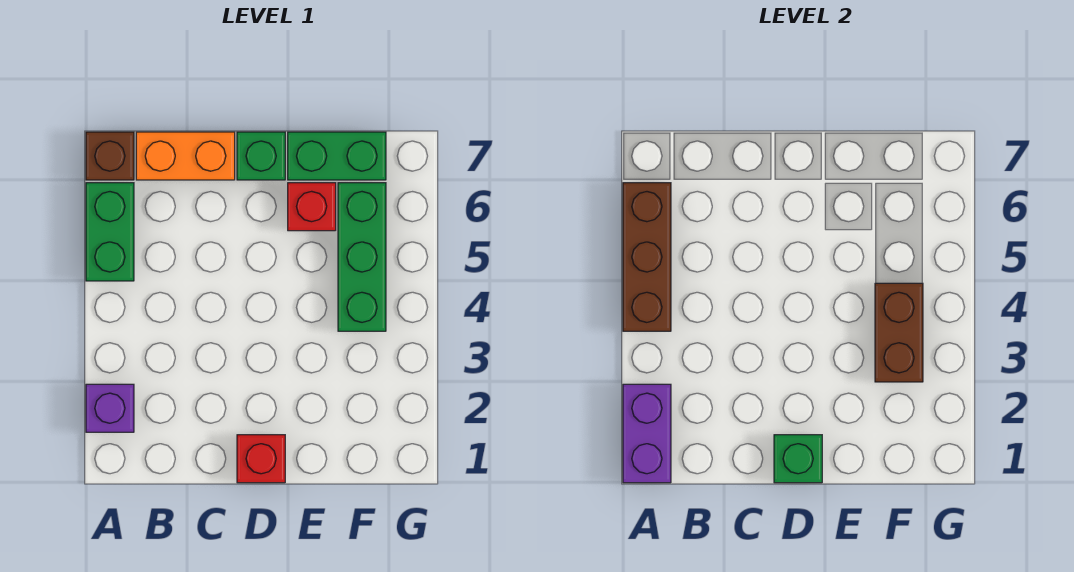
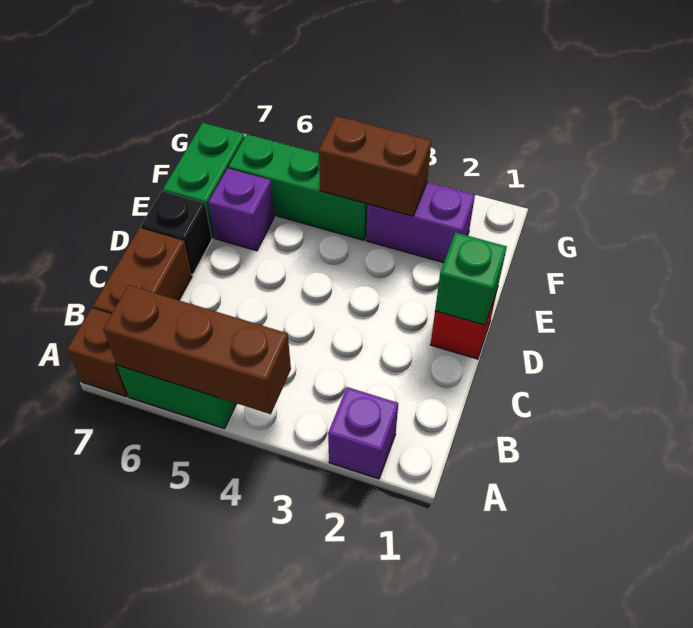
purple brick A1:A2 level 2 -> purple brick F2:F3 level 1
orange brick B7:C7 level 1 -> brown brick B7:C7 level 1
green brick D7 level 1 -> black brick D7 level 1
red brick E6 level 1 -> purple brick E6 level 1

